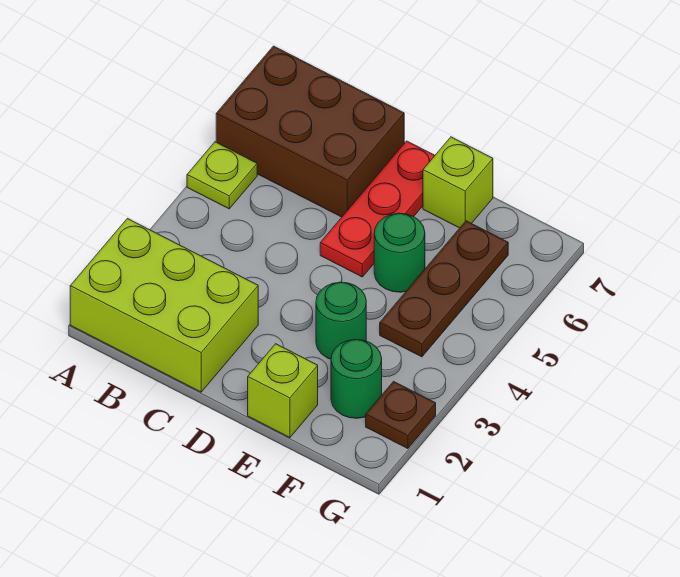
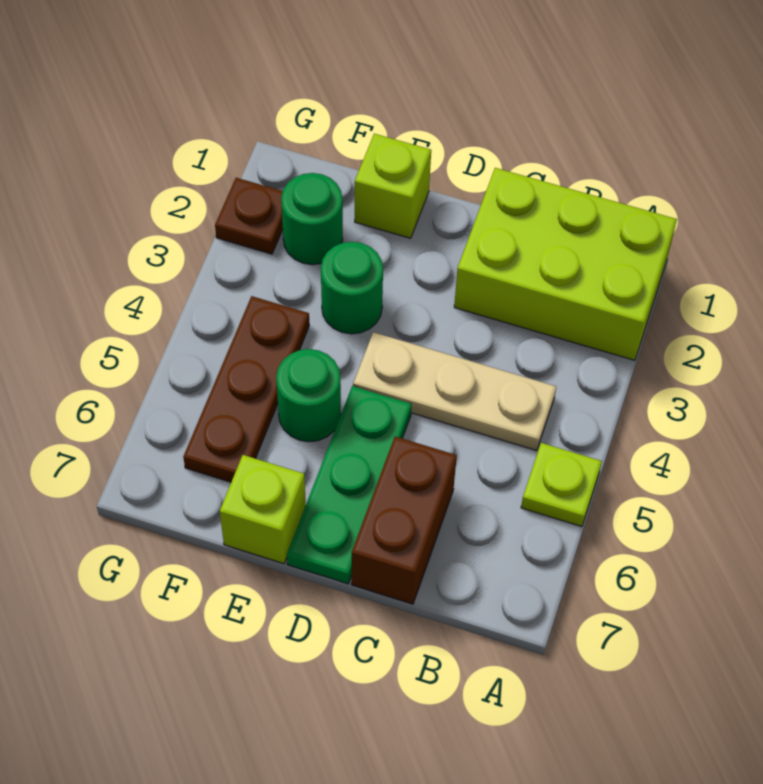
brown brick A6:C7 level 1 -> brown brick C6:C7 level 1
none -> tan plate B4:D4 level 1
red plate D5:D7 level 1 -> green plate D5:D7 level 1

